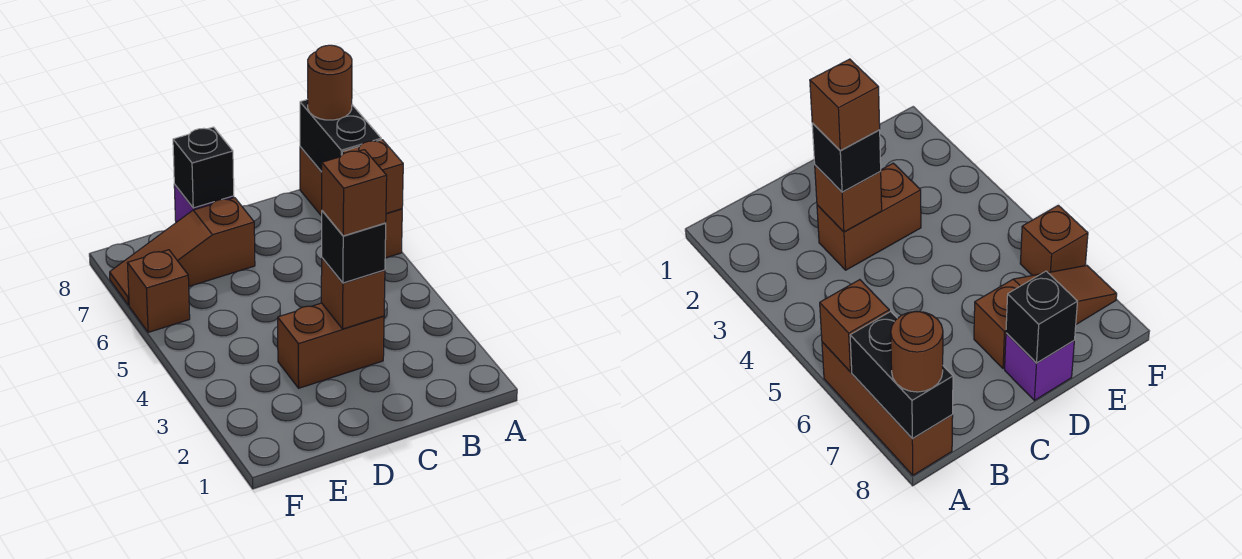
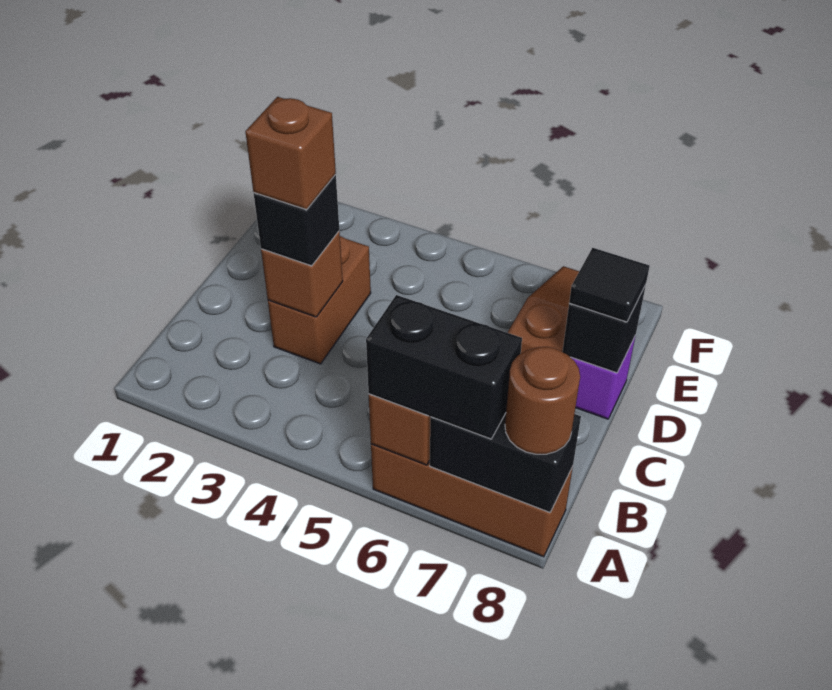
none -> black brick A6:A7 level 3
none -> black tile D8 level 3
brown brick F6 level 1 -> none

